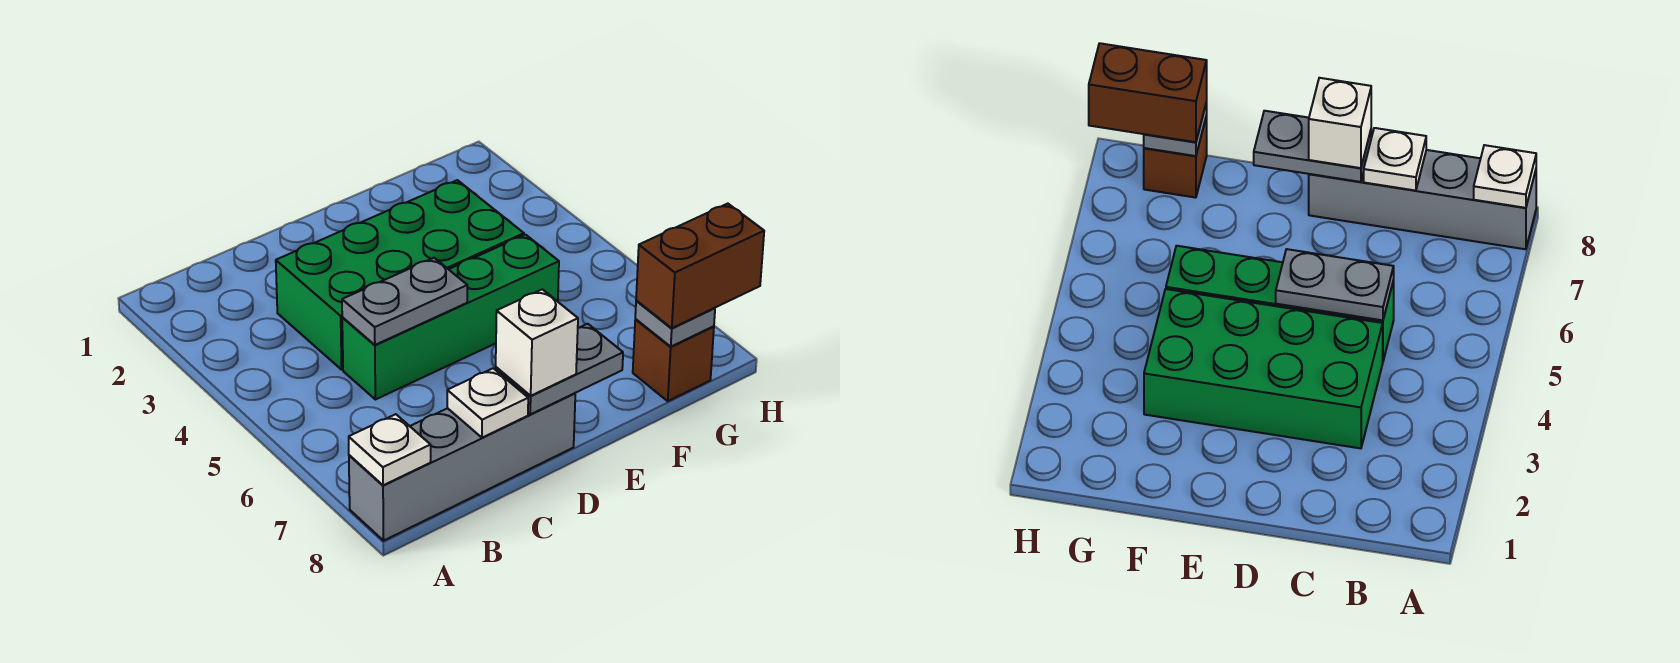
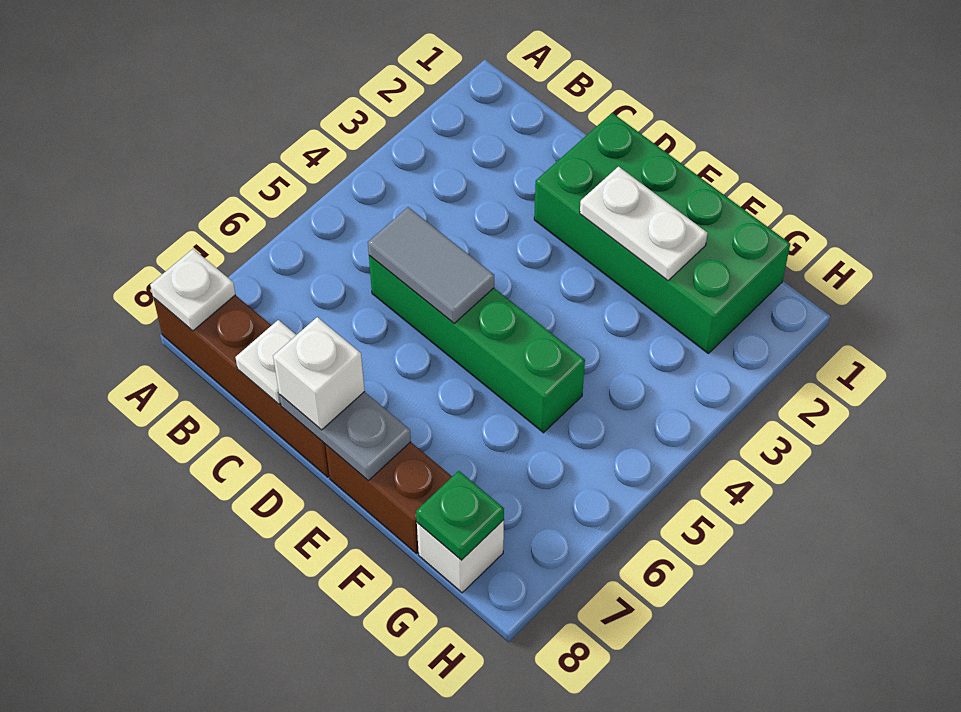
grey brick A8:D8 level 1 -> brown brick A8:D8 level 1
green brick C3:F4 level 1 -> green brick D1:G2 level 1
grey plate C5:D5 level 2 -> grey tile C5:D5 level 2
none -> white plate E2:F2 level 2
brown brick G8 level 1 -> white brick G8 level 1
grey plate G8 level 2 -> green plate G8 level 2
brown brick G8:H8 level 3 -> brown brick E8:F8 level 1

